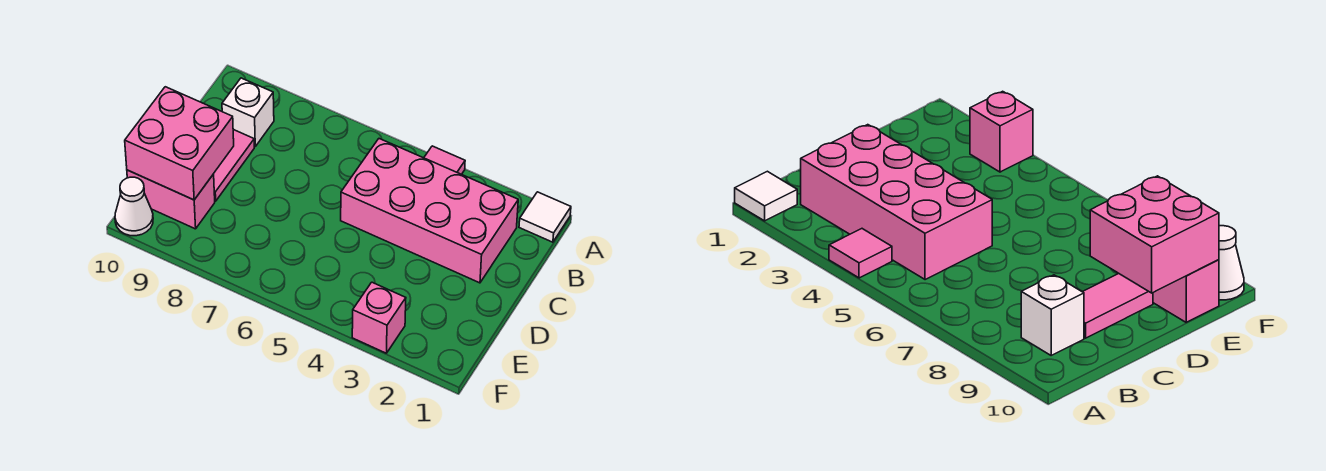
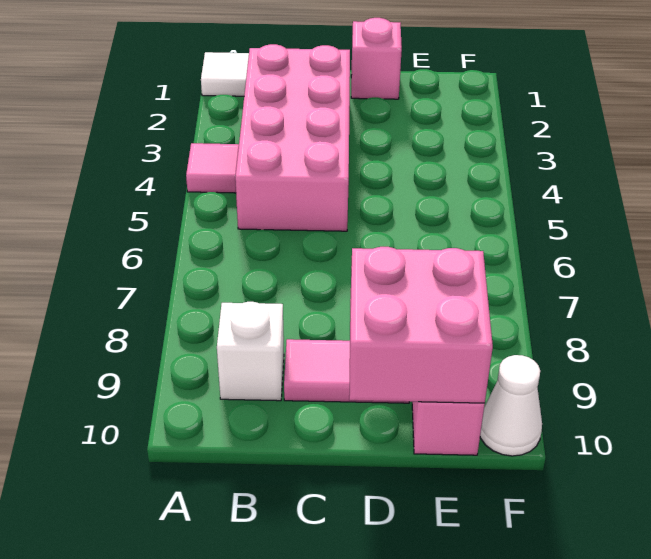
pink brick F3 level 1 -> pink brick D1 level 1

